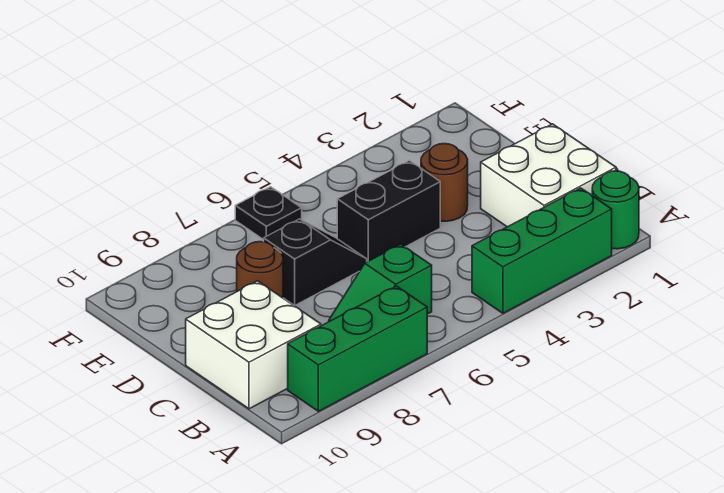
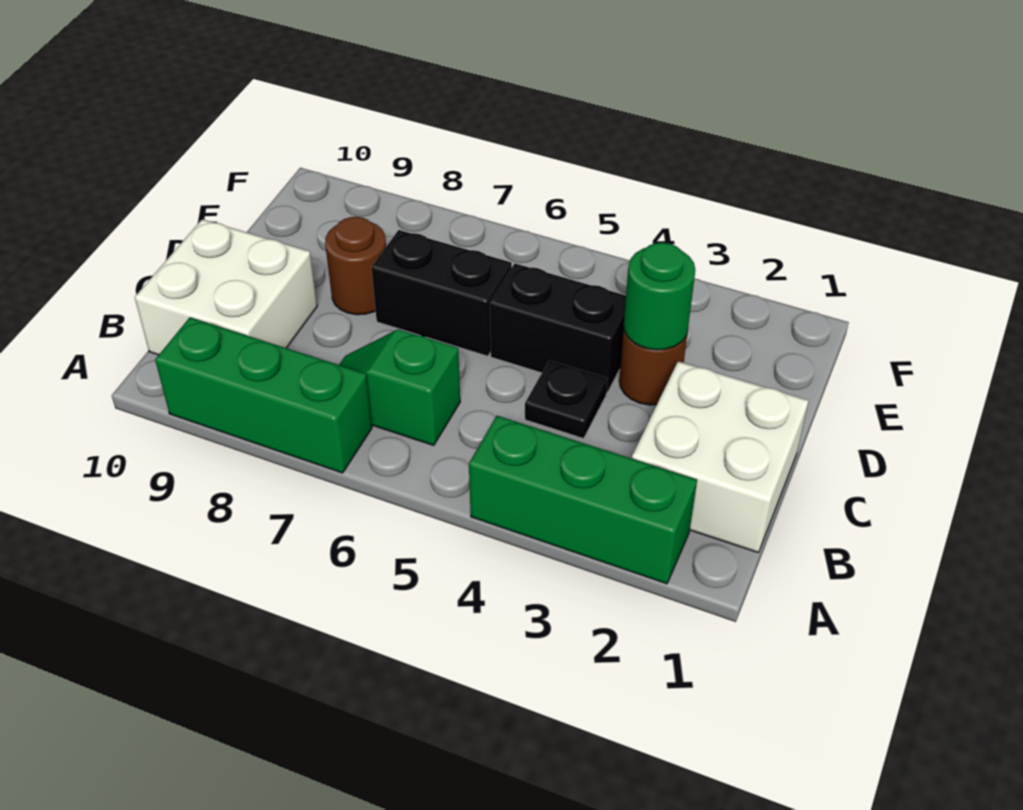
green round brick A1 level 1 -> green round brick D3 level 2
black slope D6:D7 level 1 top 7 -> black brick D6:D7 level 1
black plate F6 level 1 -> black plate C4 level 1

